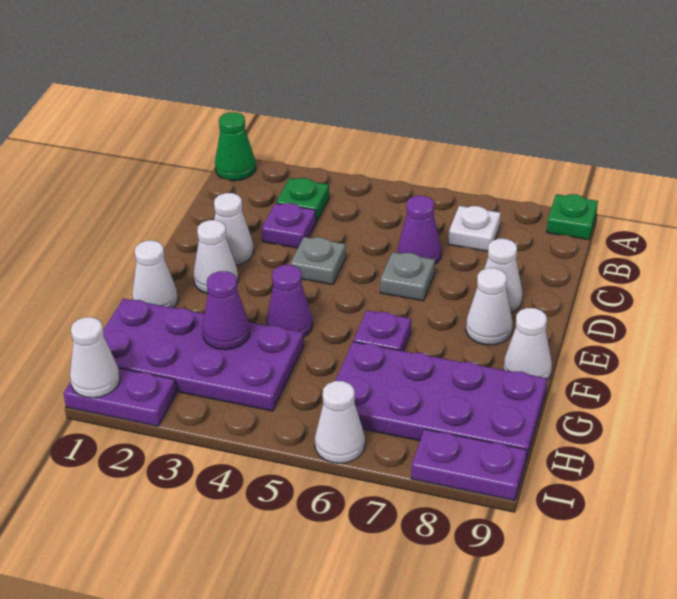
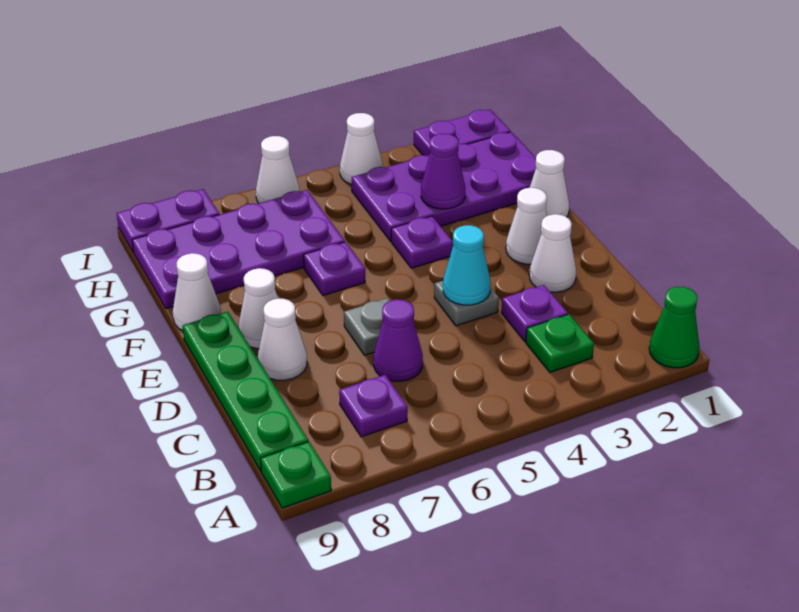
white plate B7 level 1 -> purple plate B7 level 1
none -> green plate B9:E9 level 1
none -> cyan cone D4 level 2
purple cone F4 level 1 -> purple plate F4 level 1
white cone I1 level 2 -> white cone I4 level 1

